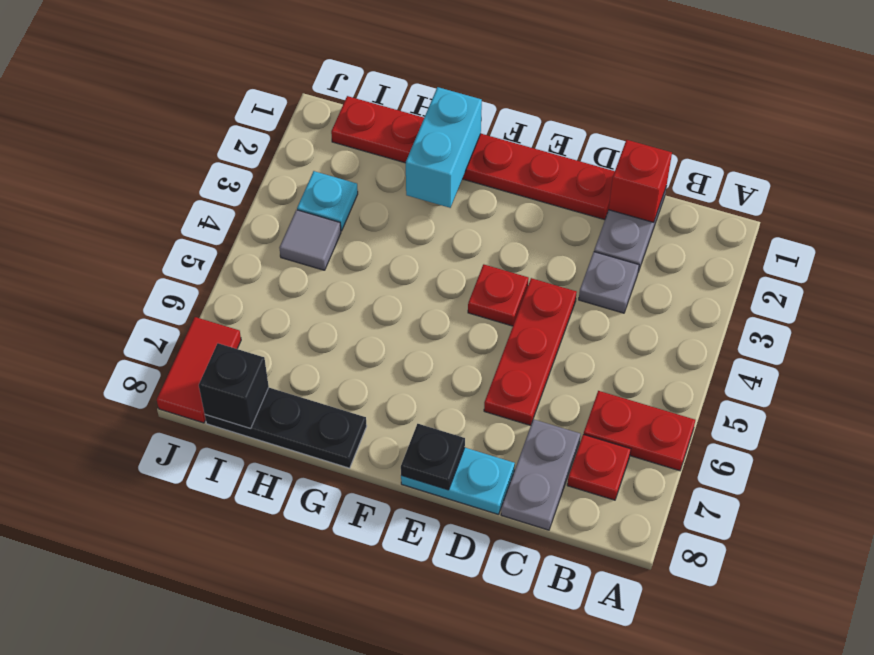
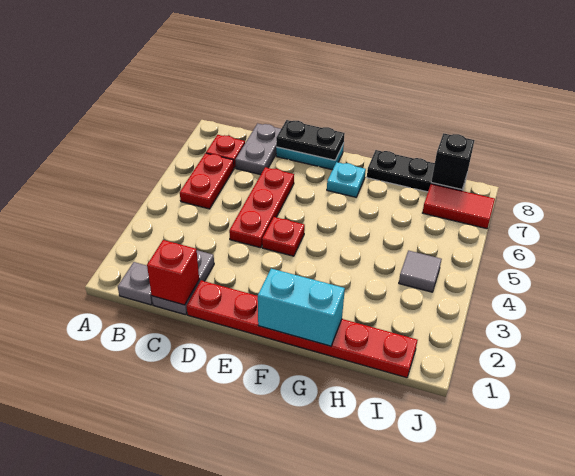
red plate A6:B6 level 1 -> red plate B5:B6 level 1
grey plate C3 level 1 -> grey plate B1 level 1
black plate E8 level 2 -> black plate D8:E8 level 2
cyan brick G1:G2 level 2 -> cyan brick F1:G1 level 2
cyan plate I3 level 1 -> cyan plate F7 level 1
red tile J7:J8 level 1 -> red tile I7:J7 level 1

